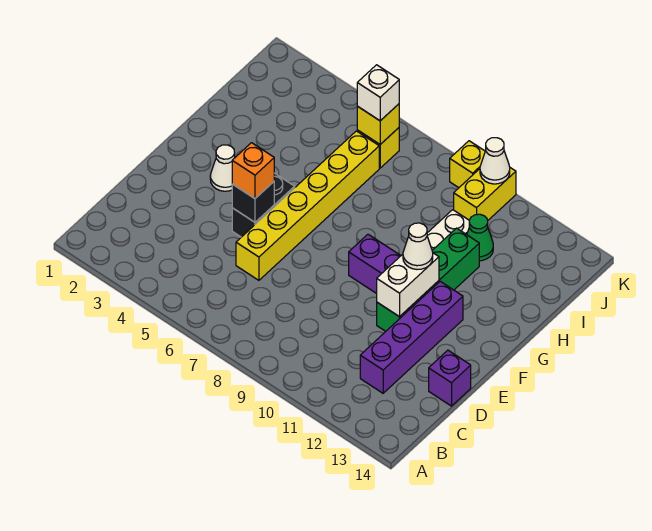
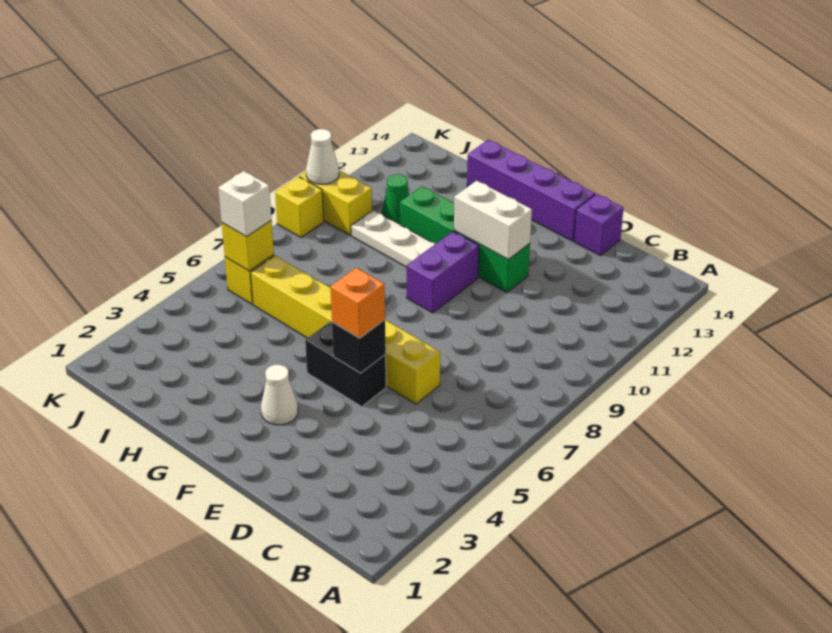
purple brick C12:F12 level 1 -> purple brick E14:H14 level 1
white cone F11 level 3 -> none

